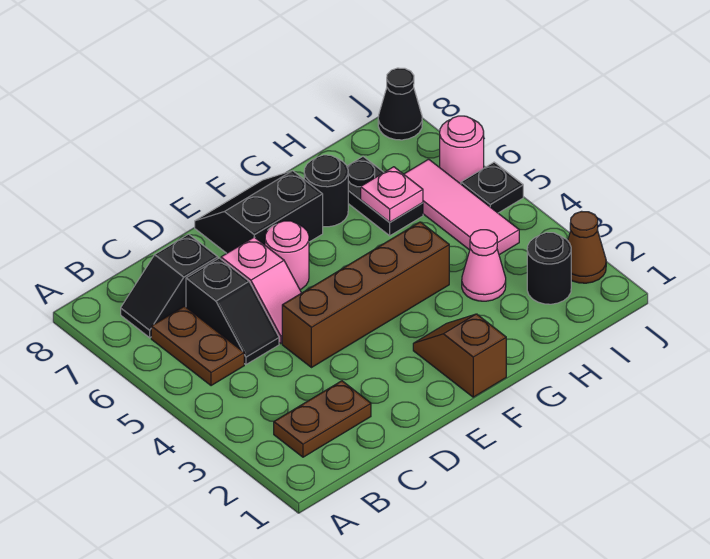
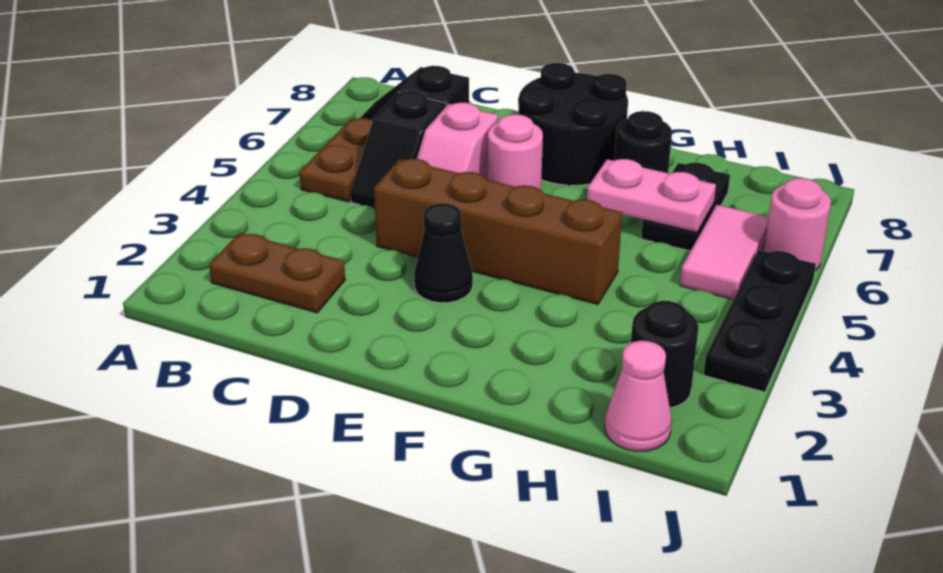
black slope E7:F8 level 1 top 7 -> black round brick E7:F8 level 1
brown slope F1:F2 level 1 top 1 -> none
pink cone H3 level 1 -> pink cone I1 level 1
pink plate H6 level 2 -> pink plate G6:H6 level 2
pink tile I4:I6 level 1 -> pink tile I5:I6 level 1
brown cone J2 level 1 -> none
black plate J5 level 1 -> black plate J3:J5 level 1
black cone J8 level 1 -> black cone E3 level 1

